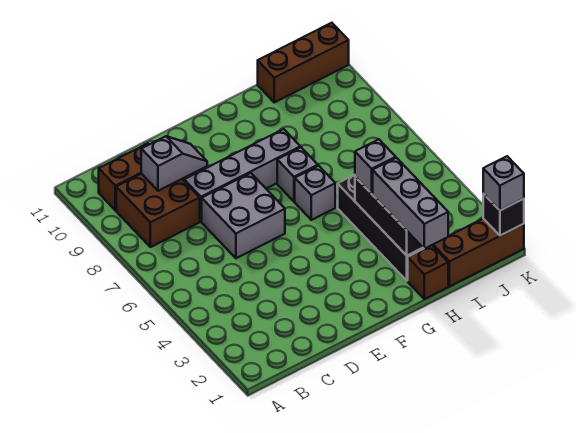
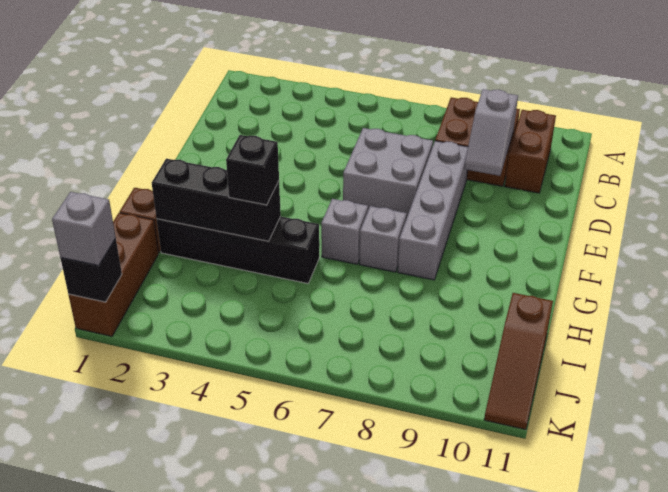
grey brick H1:H3 level 3 -> none
grey brick H4 level 3 -> black brick H4 level 3
brown brick I11:K11 level 1 -> brown slope I11:K11 level 1 top I

